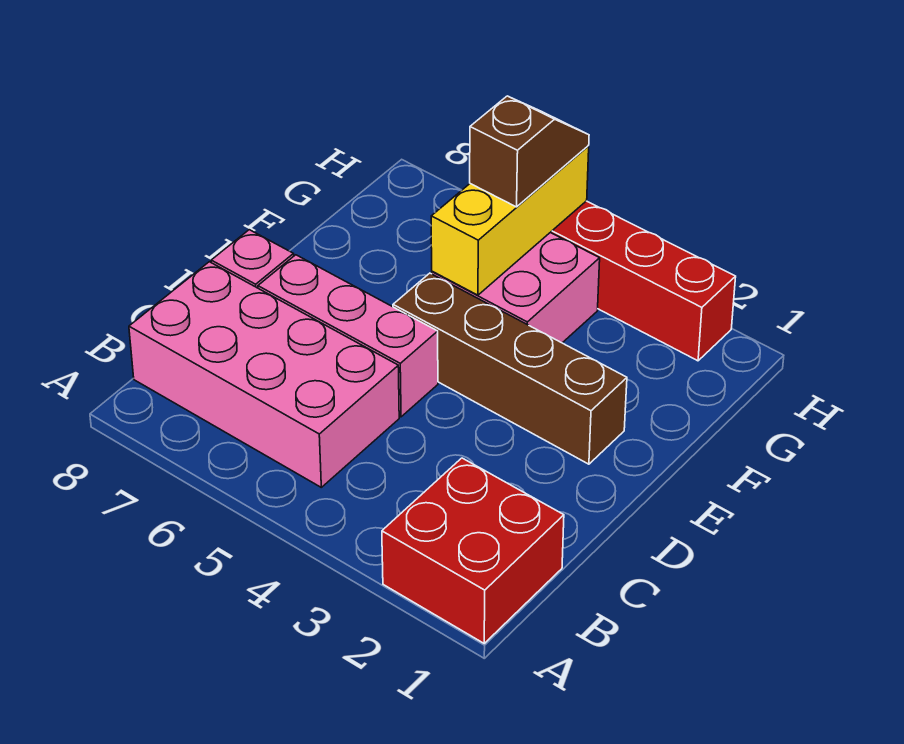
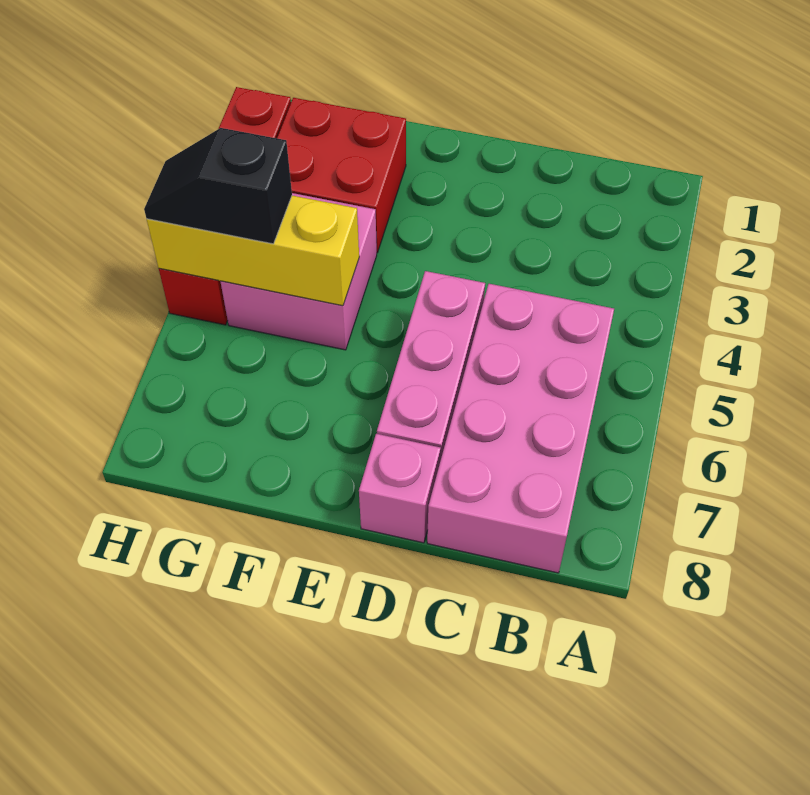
red brick A1:B2 level 1 -> red brick F2:G3 level 1
brown brick E2:E5 level 1 -> none
brown slope G5:H5 level 3 top G -> black slope G5:H5 level 3 top G

